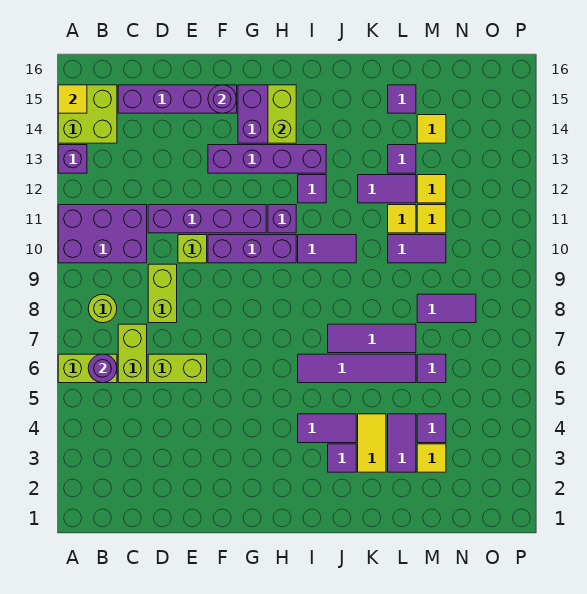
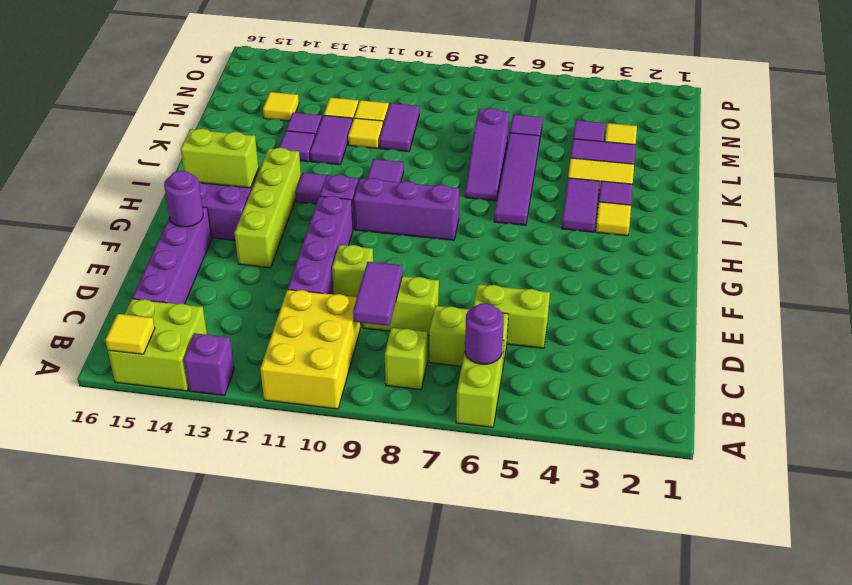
purple brick A10:C11 level 1 -> yellow brick A10:C11 level 1
lime round brick B8 level 1 -> lime brick B8 level 1
lime brick D6:E6 level 1 -> lime brick D5:D6 level 1
purple brick F10:H10 level 1 -> purple brick H8:H10 level 1
purple brick F13:I13 level 1 -> lime brick F13:I13 level 1
none -> yellow tile I3 level 1
purple tile J7:L7 level 1 -> purple slope J7:L7 level 1 top L
purple tile L15 level 1 -> purple tile K13 level 1
purple tile M8:N8 level 1 -> purple tile C9:D9 level 2

